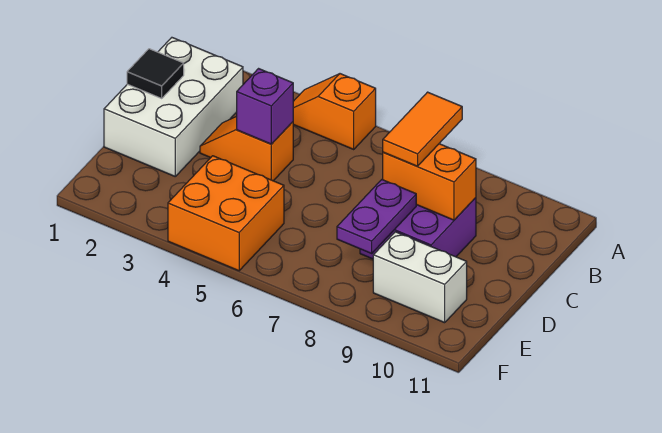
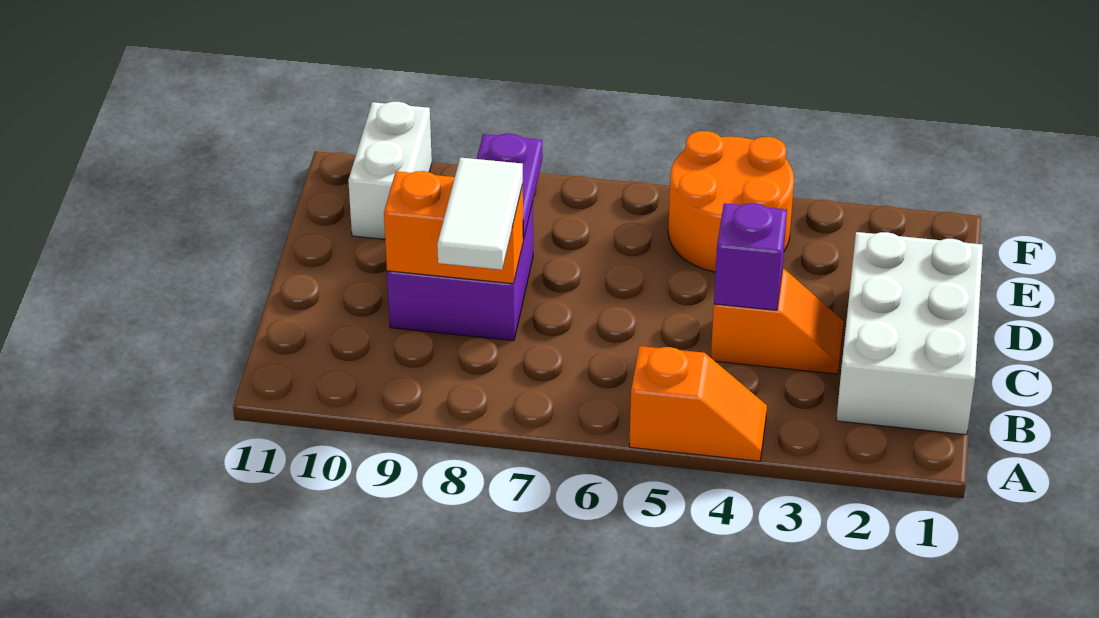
orange tile B8:C8 level 3 -> white tile B8:C8 level 3
black tile C1 level 2 -> none
orange brick E4:F5 level 1 -> orange round brick E4:F5 level 1
white brick E9:E10 level 1 -> white brick E10:F10 level 1

